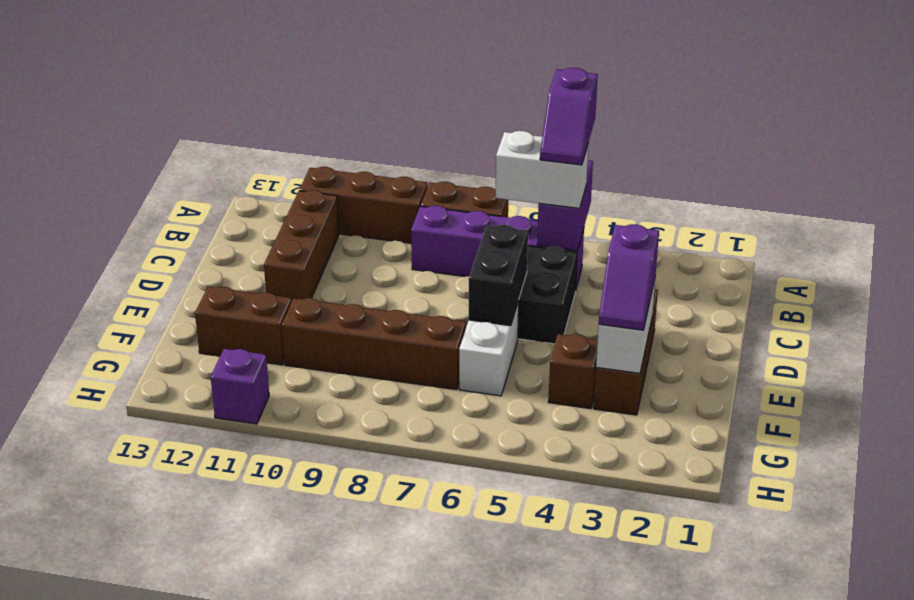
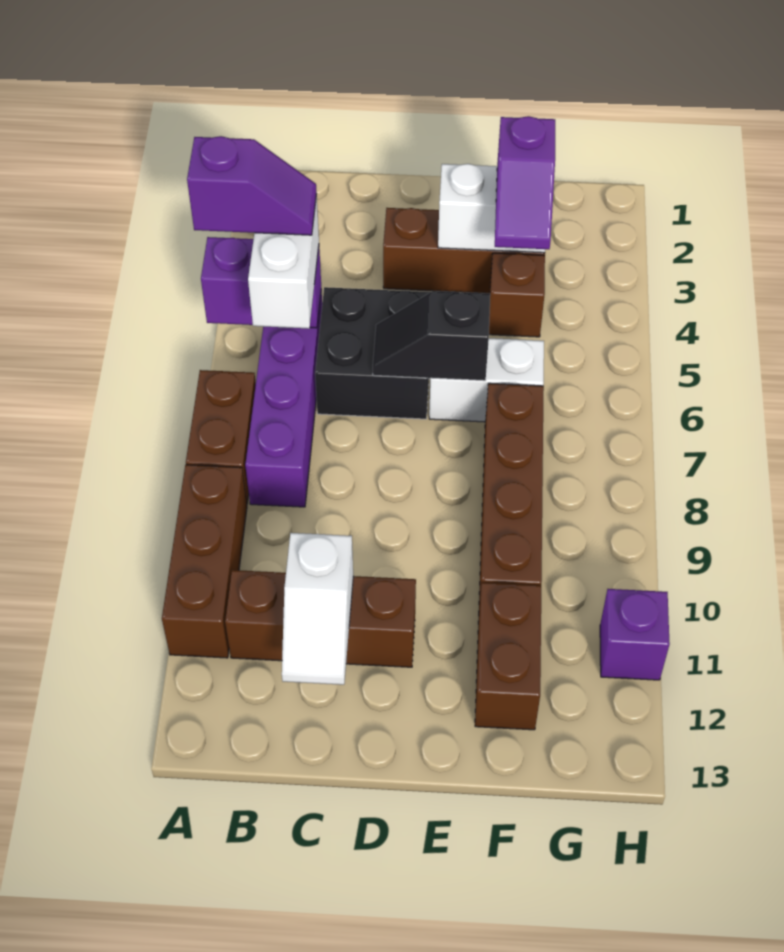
none -> white slope C11:C12 level 2 top 11
black brick D6:E6 level 2 -> black slope D6:E6 level 2 top E
purple slope E3:F3 level 3 top E -> purple slope F3:F4 level 3 top 3

